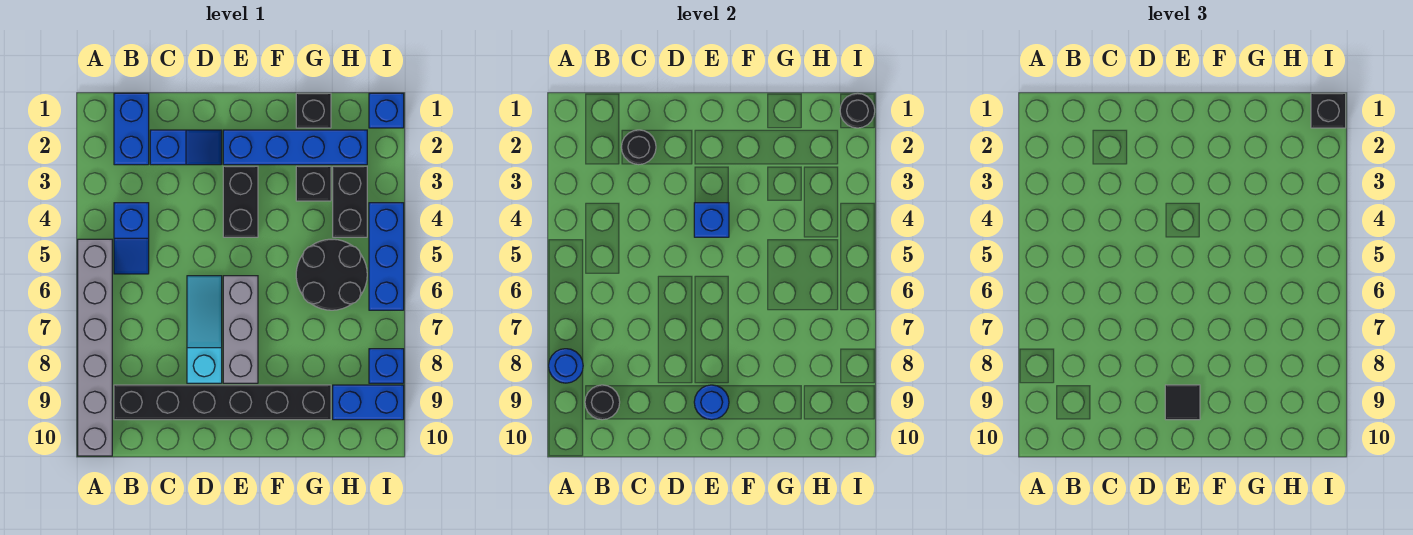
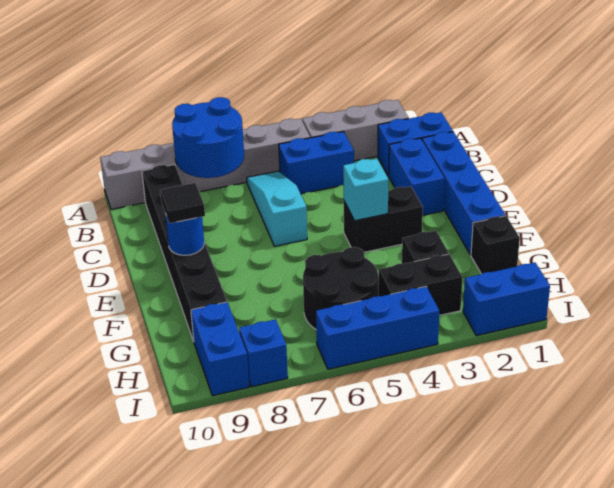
blue round brick A8 level 2 -> blue round brick A7:B8 level 2
blue slope B4:B5 level 1 top 4 -> blue brick B4:B5 level 1
black round brick B9 level 2 -> none
blue slope C2:D2 level 1 top C -> blue brick C2:D2 level 1
black round brick C2 level 2 -> none
cyan slope D6:D8 level 1 top 8 -> cyan slope B6:D6 level 1 top D
blue brick E2:H2 level 1 -> blue brick C1:F1 level 1
blue brick E4 level 2 -> cyan brick E4 level 2
grey brick E6:E8 level 1 -> grey brick A2:A4 level 1
blue brick I1 level 1 -> blue brick I1:I2 level 1
black round brick I1 level 2 -> none
black brick I1 level 3 -> none

